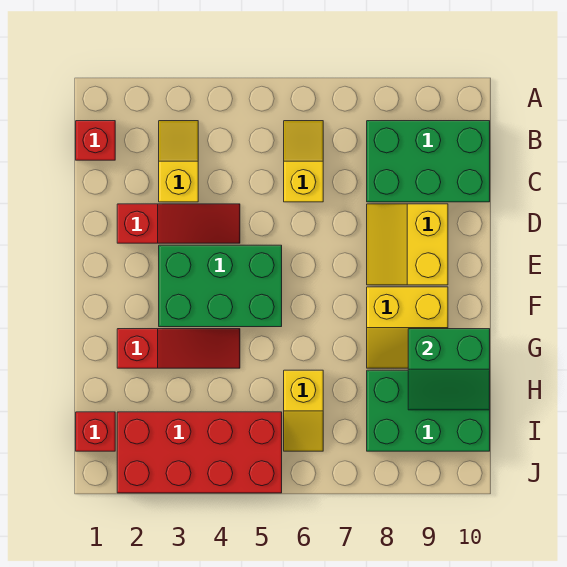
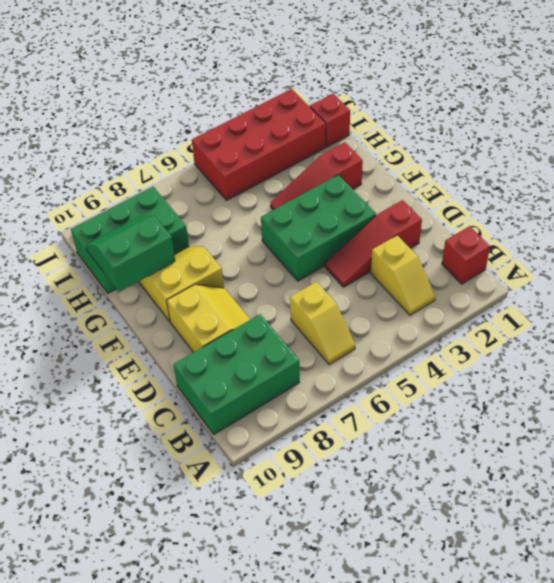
yellow slope H6:I6 level 1 top H -> none

